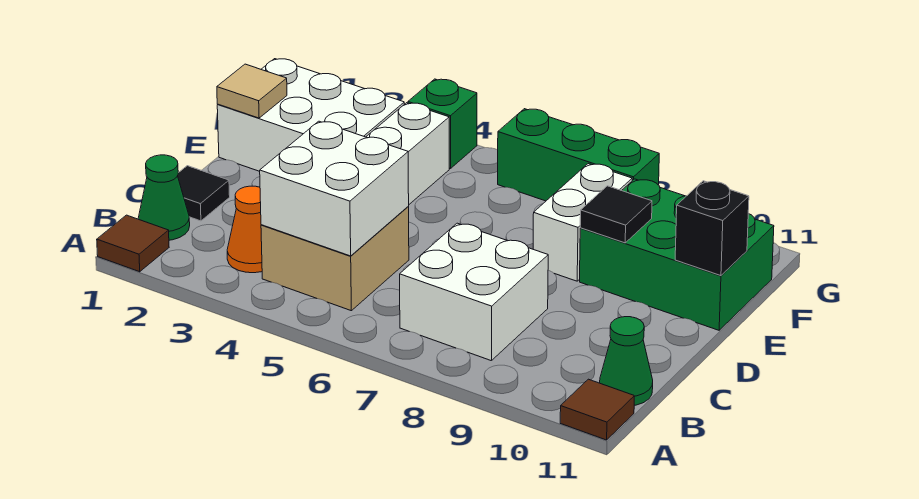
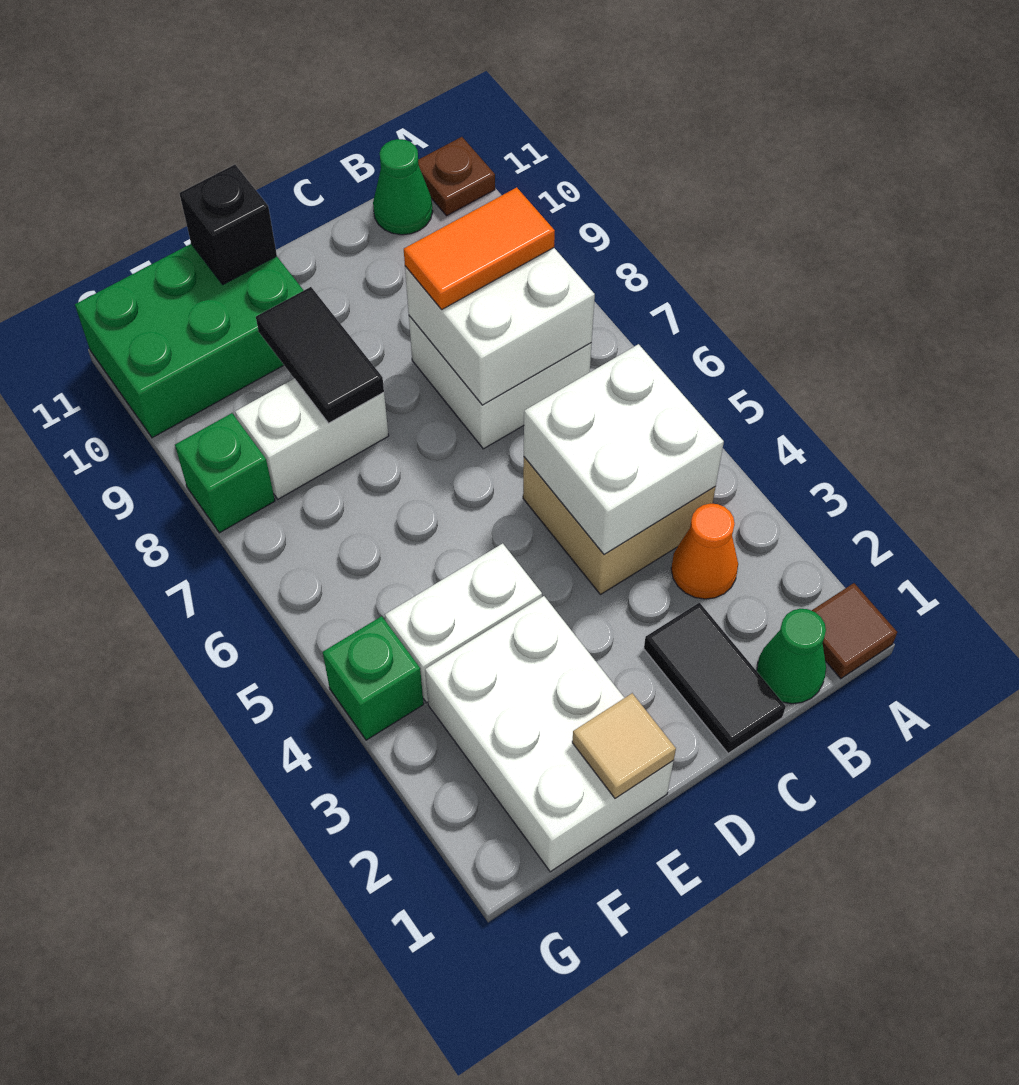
brown tile A11 level 1 -> brown plate A11 level 1
none -> white brick B7:C8 level 2
none -> orange tile B8:C8 level 3
black tile C1 level 1 -> black tile C1:C2 level 1
green brick E9:F11 level 1 -> green brick E10:G11 level 1
black tile E9 level 2 -> black tile E8:E9 level 2
green brick G6:G8 level 1 -> green brick G8 level 1

